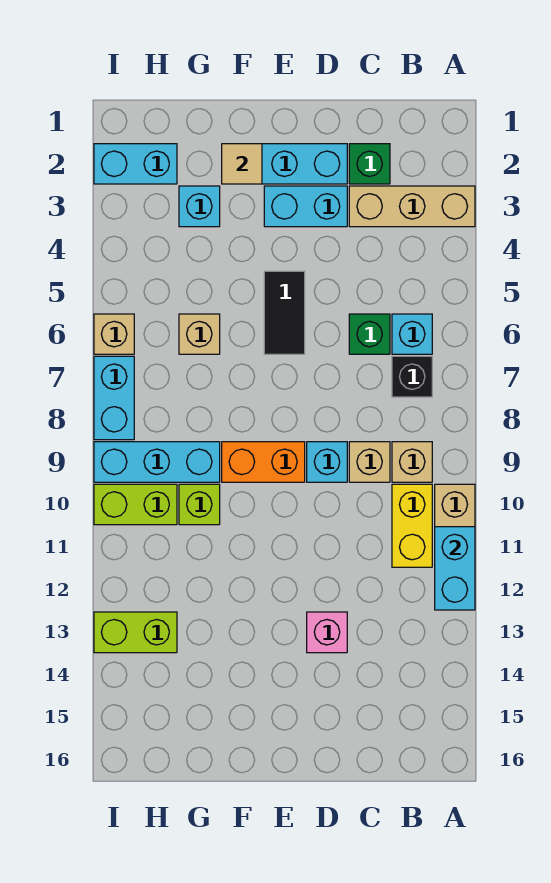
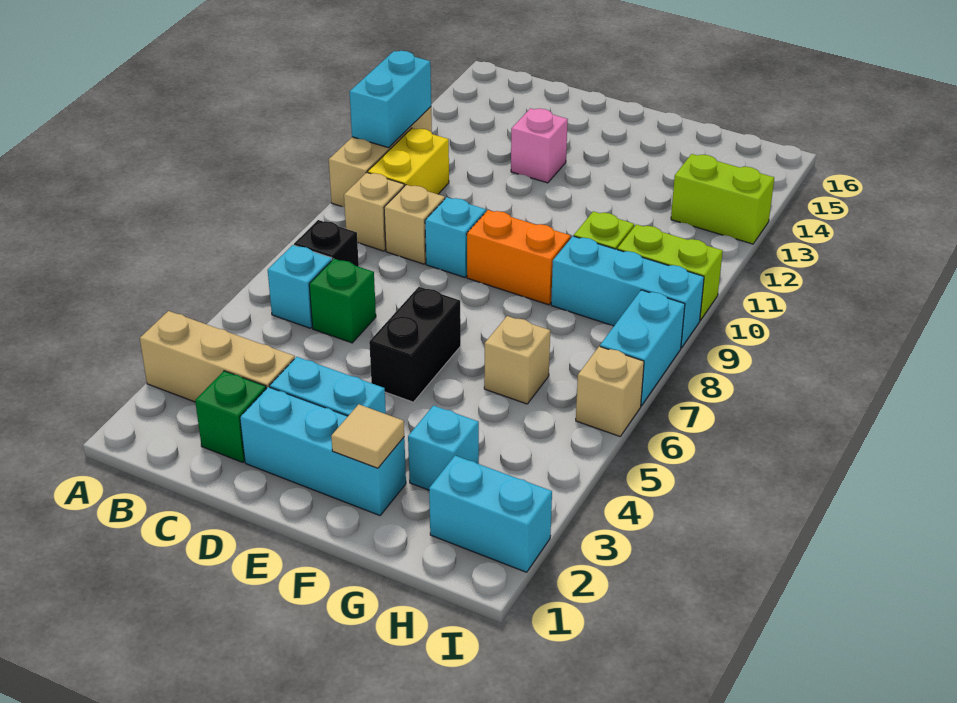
black tile E5:E6 level 1 -> black brick E5:E6 level 1

